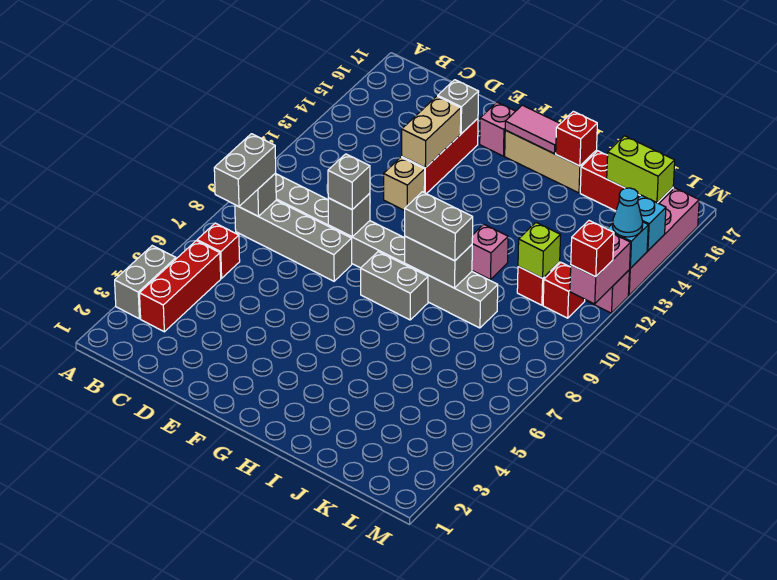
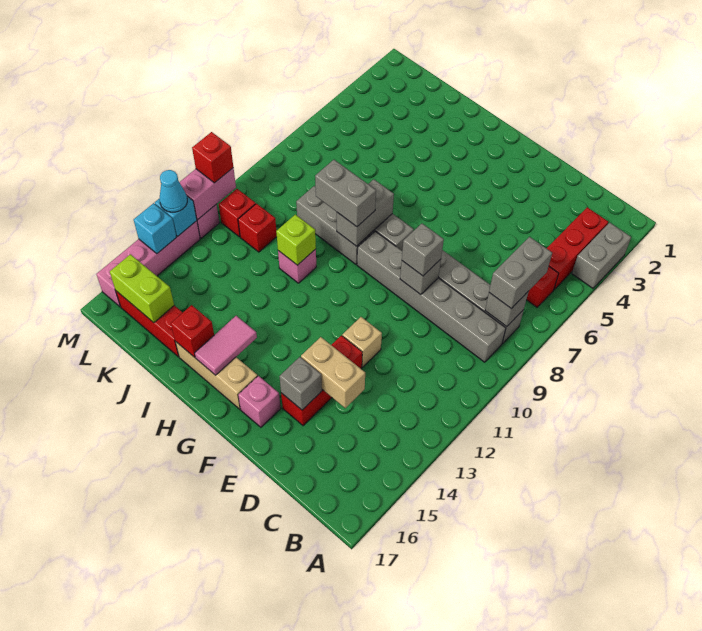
tan brick E13:E14 level 2 -> tan brick D14:E14 level 2
pink tile G16:H16 level 2 -> pink tile H15:H16 level 2
grey brick H9:I9 level 2 -> grey brick H8:H9 level 2
lime brick K11 level 2 -> lime brick I11 level 2

